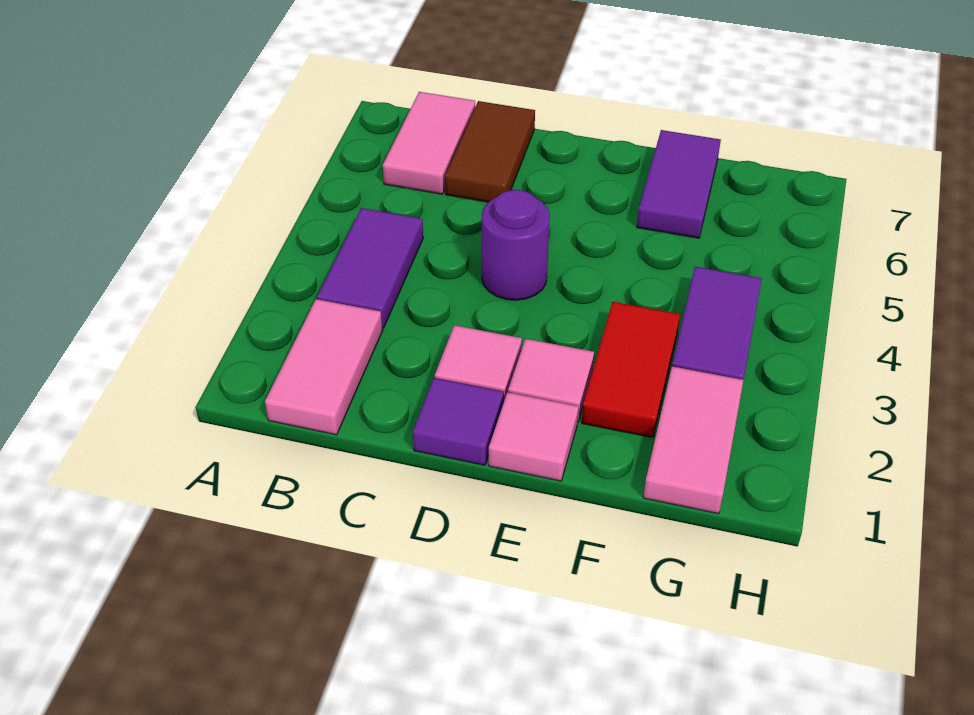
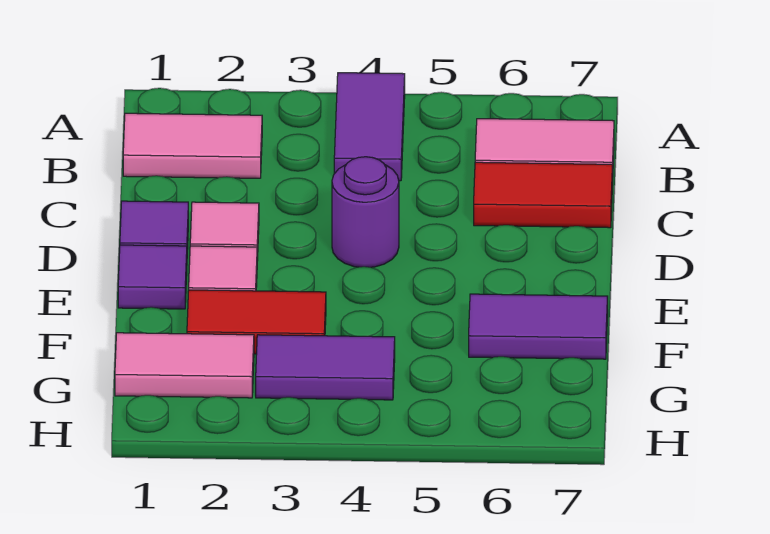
purple tile B3:B4 level 1 -> purple tile A4:B4 level 1
brown tile C6:C7 level 1 -> red tile C6:C7 level 1
pink tile E1 level 1 -> purple tile E1 level 1

